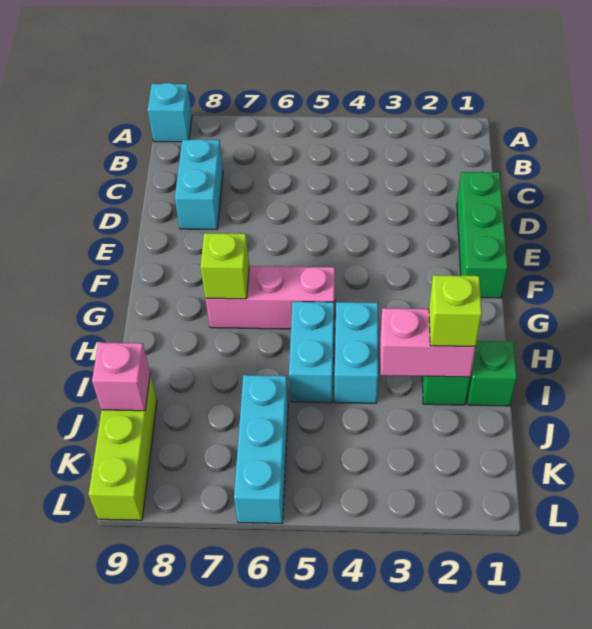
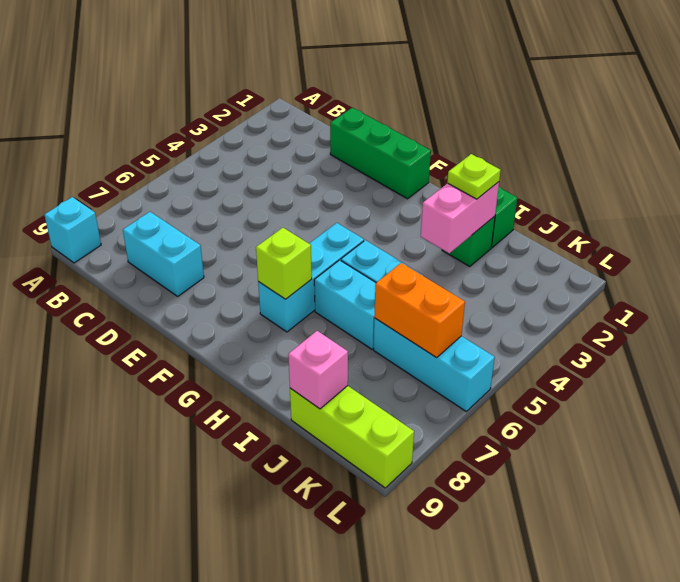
pink brick G5:G7 level 1 -> cyan brick G5:G7 level 1
cyan brick H4:I4 level 1 -> cyan brick H6:I6 level 1
lime brick I2 level 3 -> lime plate I2 level 3
none -> orange brick J6:K6 level 2

